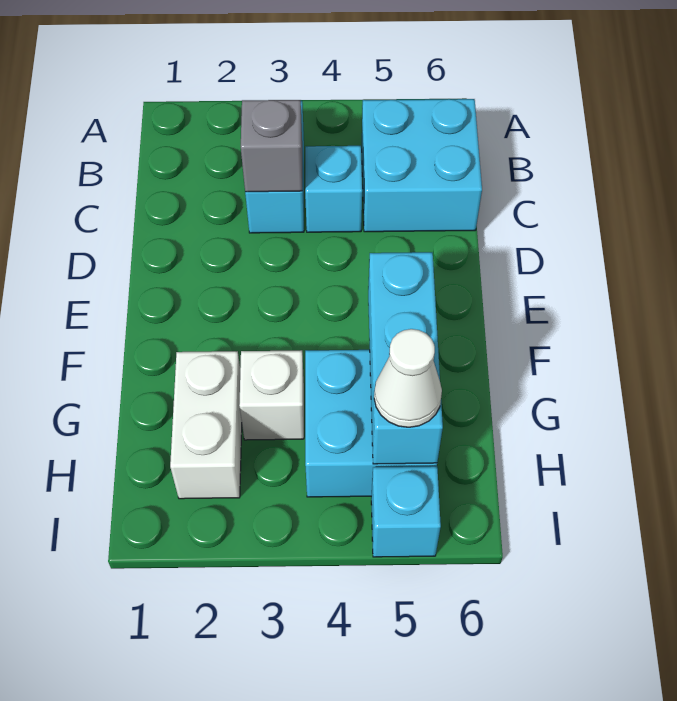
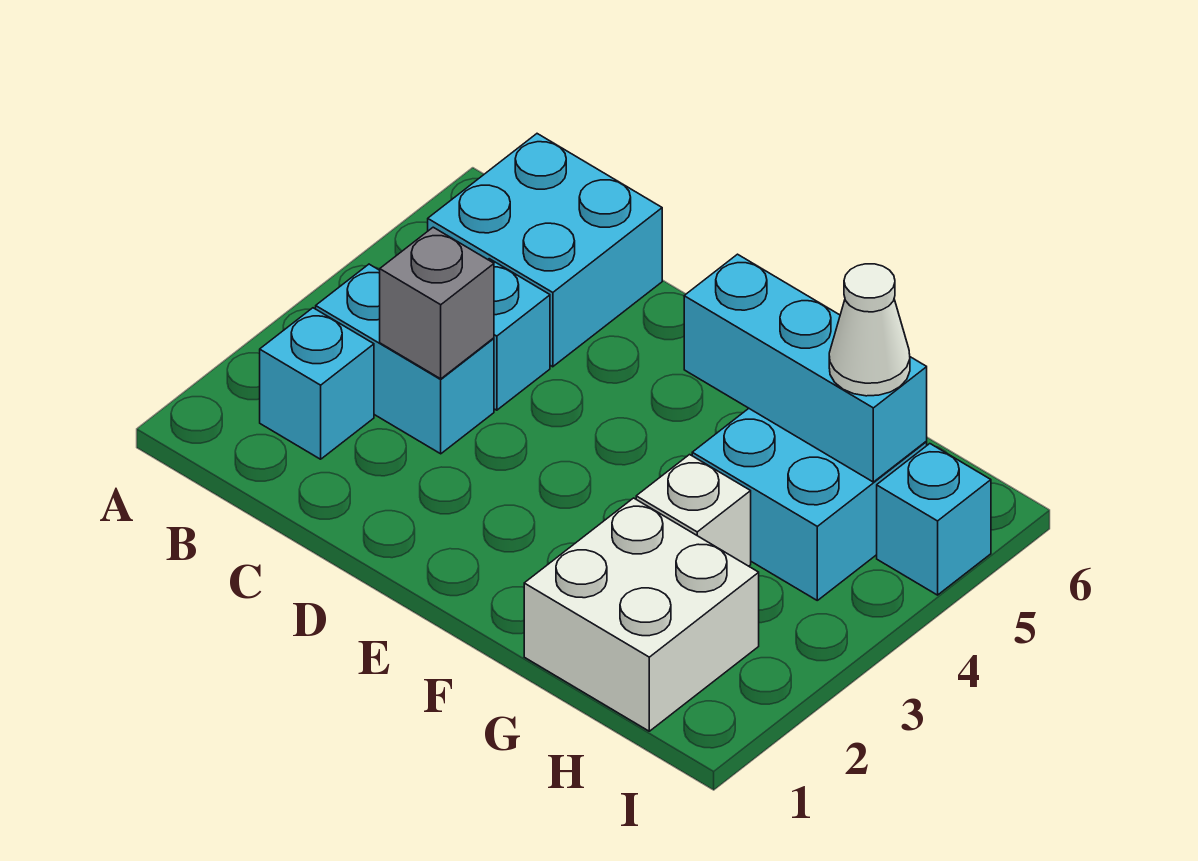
none -> cyan brick B2 level 1
white brick G2:H2 level 1 -> white brick G1:H2 level 1

